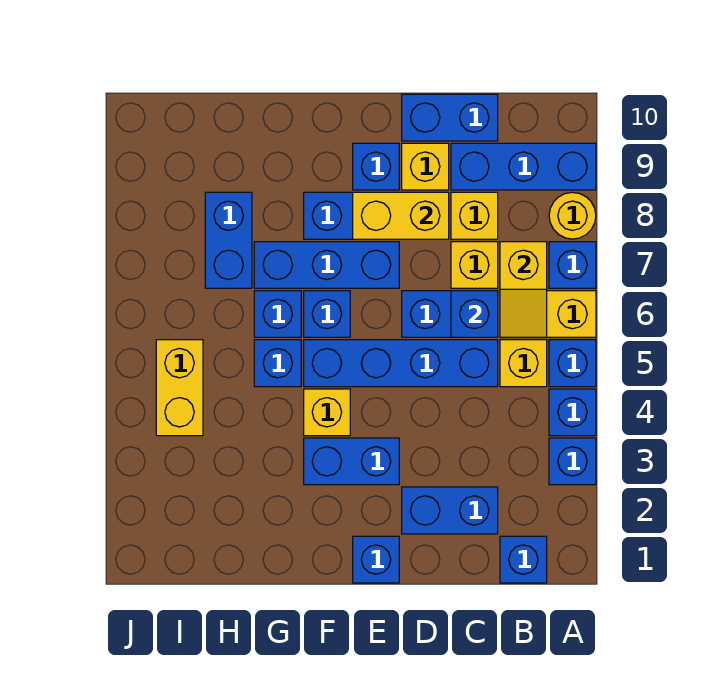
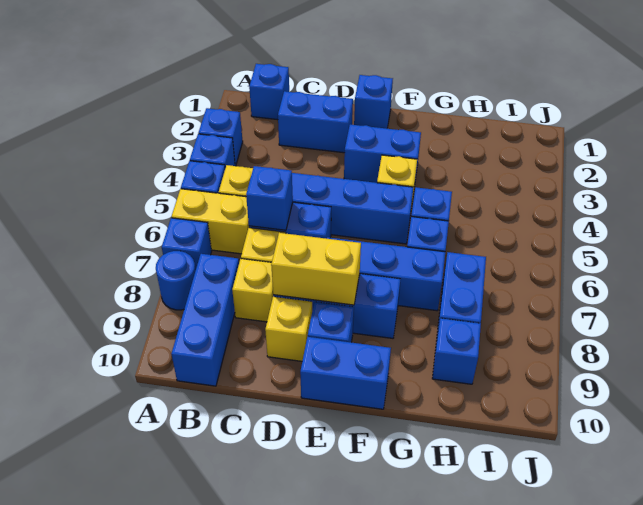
yellow round brick A8 level 1 -> blue round brick A8 level 1
blue brick A9:C9 level 1 -> blue brick B8:B10 level 1
yellow slope B6:B7 level 2 top 7 -> none
blue brick C10:D10 level 1 -> blue brick E10:F10 level 1
blue brick F6 level 1 -> blue brick H9 level 1
yellow brick I4:I5 level 1 -> none

